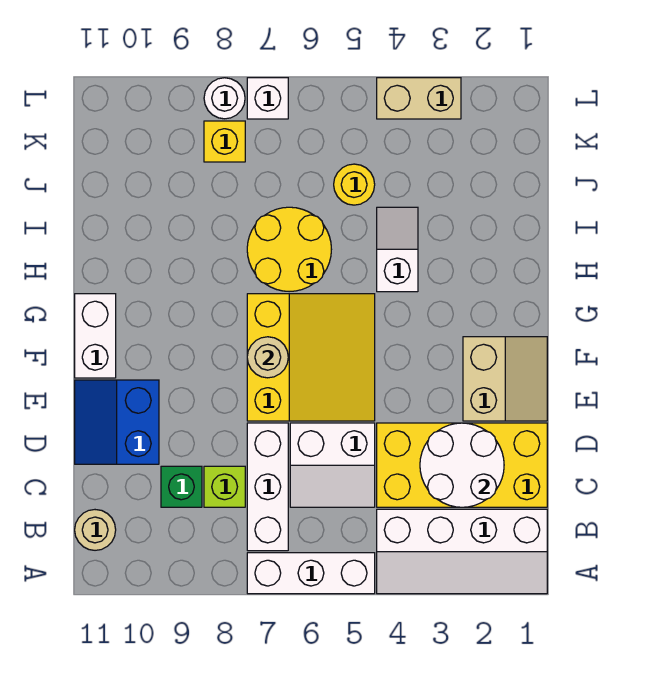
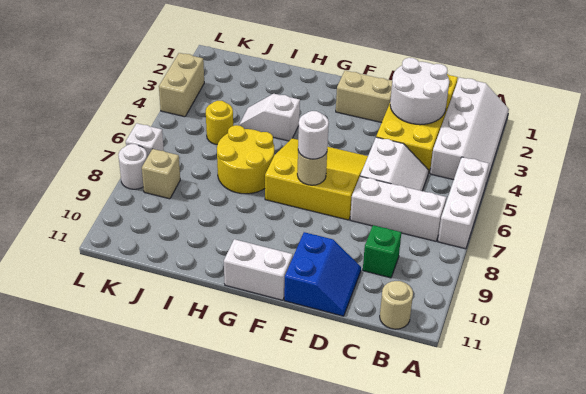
lime brick C8 level 1 -> none
blue slope D10:E11 level 1 top 10 -> blue slope D10:E11 level 1 top E
none -> white round brick F7 level 3
yellow brick K8 level 1 -> tan brick K8 level 1

